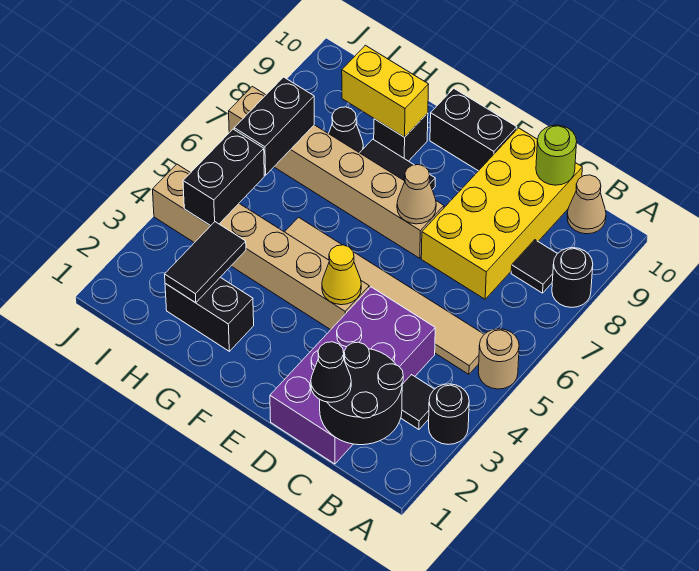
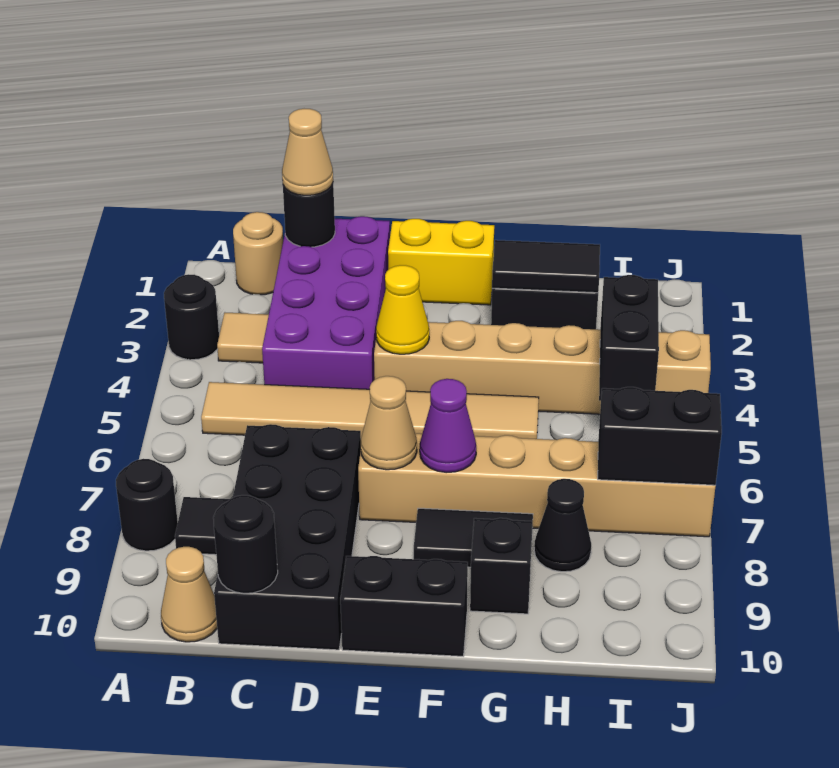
tan round brick A5 level 1 -> tan round brick B1 level 1
black round brick B1:C2 level 2 -> black round brick C1 level 2
black tile B3 level 1 -> tan tile B3 level 1
black cone C1 level 3 -> tan cone C1 level 3
yellow brick C7:D10 level 1 -> black brick C7:D10 level 1
lime round brick C10 level 2 -> black round brick C10 level 2
none -> purple cone F7 level 2
yellow brick G9:H9 level 2 -> yellow brick E1:F1 level 1
black tile H2:H3 level 2 -> black tile G2:H2 level 2
black brick I6:I7 level 2 -> black brick I7:J7 level 2

